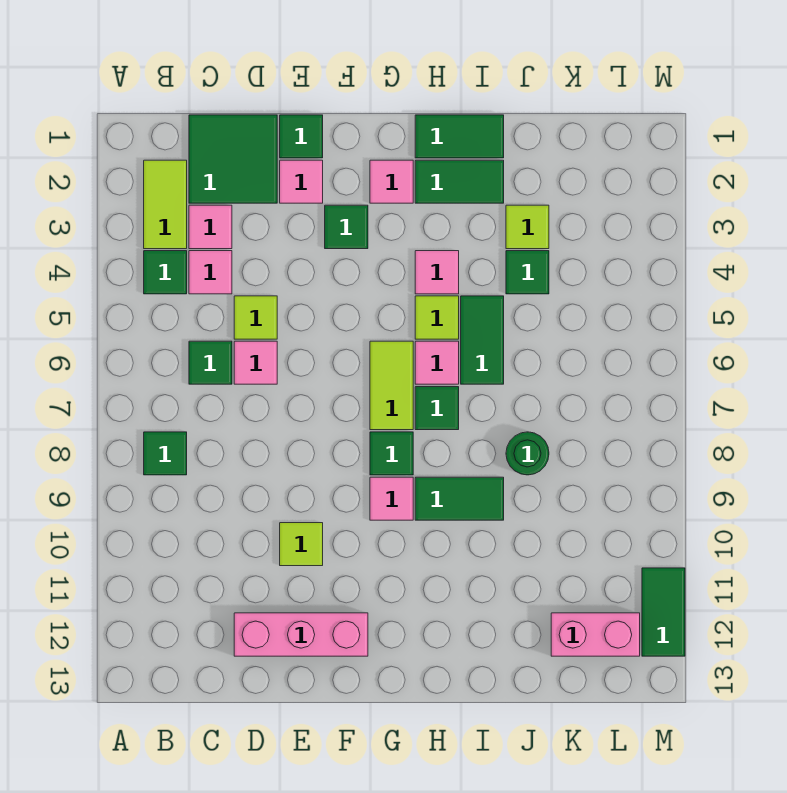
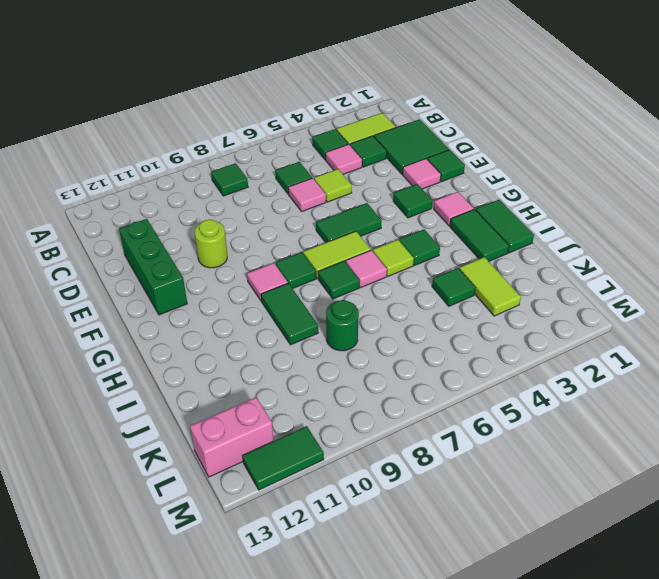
pink tile C3 level 1 -> green tile C3 level 1
pink brick D12:F12 level 1 -> green brick D12:F12 level 1
lime tile E10 level 1 -> lime round brick E10 level 1
pink tile H4 level 1 -> green tile H4 level 1
green tile I5:I6 level 1 -> green tile F5:F6 level 1
lime tile J3 level 1 -> lime tile J3:K3 level 1
pink brick K12:L12 level 1 -> pink brick L12:L13 level 1

